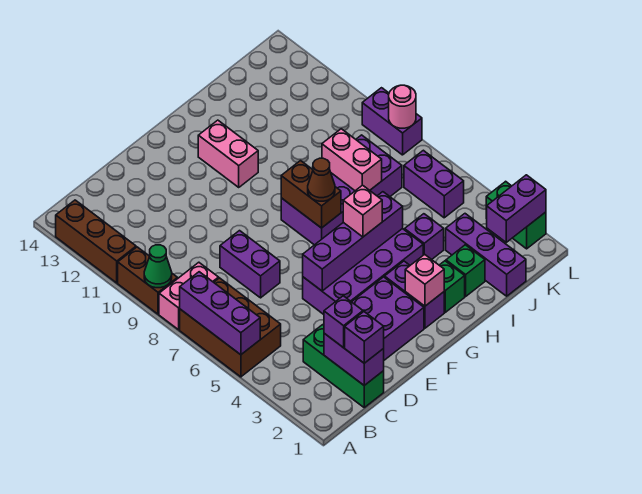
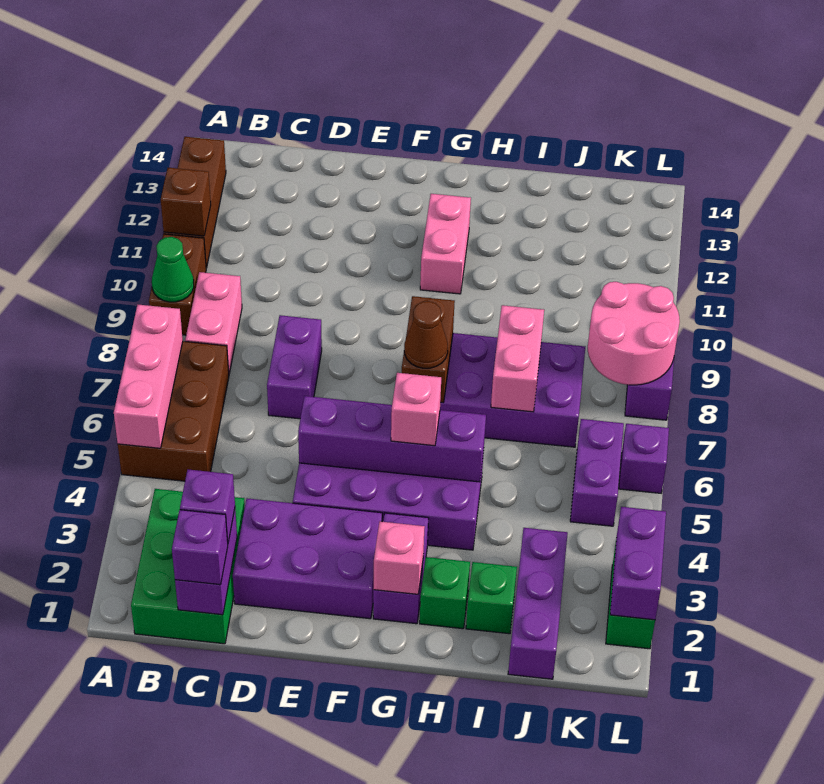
purple brick A5:A7 level 2 -> pink brick A5:A7 level 2
pink brick A8:B8 level 1 -> pink brick B8:B9 level 1
none -> brown brick A11 level 2
green brick C1:C3 level 1 -> green brick B1:C3 level 1
purple brick I4 level 1 -> purple brick L6 level 1
purple brick K2:L2 level 2 -> purple brick L2:L3 level 2
pink round brick L8 level 2 -> pink round brick K8:L9 level 2

